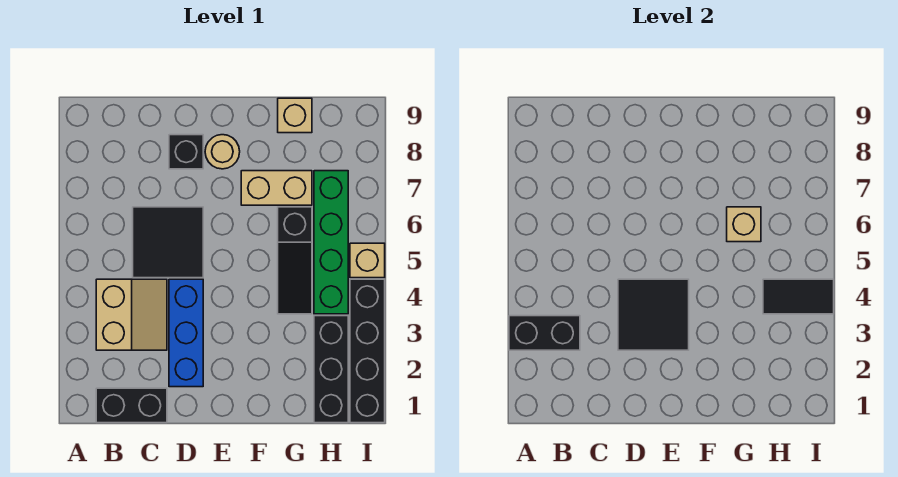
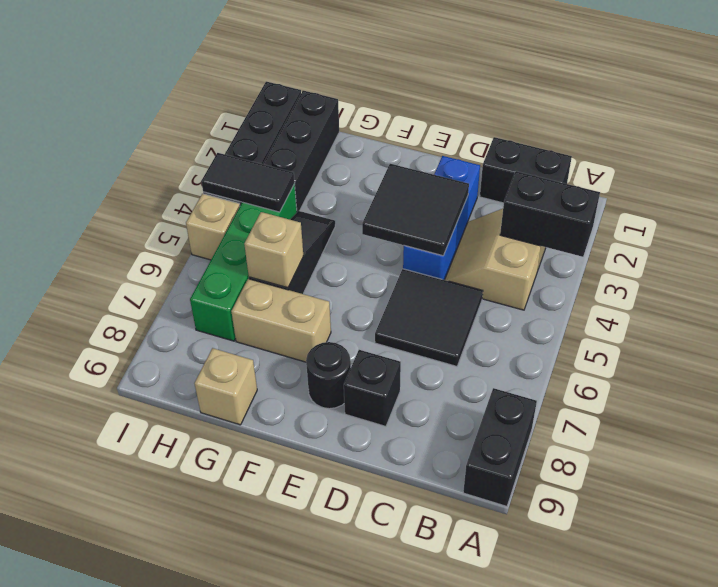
none -> black brick A8:A9 level 1
tan round brick E8 level 1 -> black round brick E8 level 1

